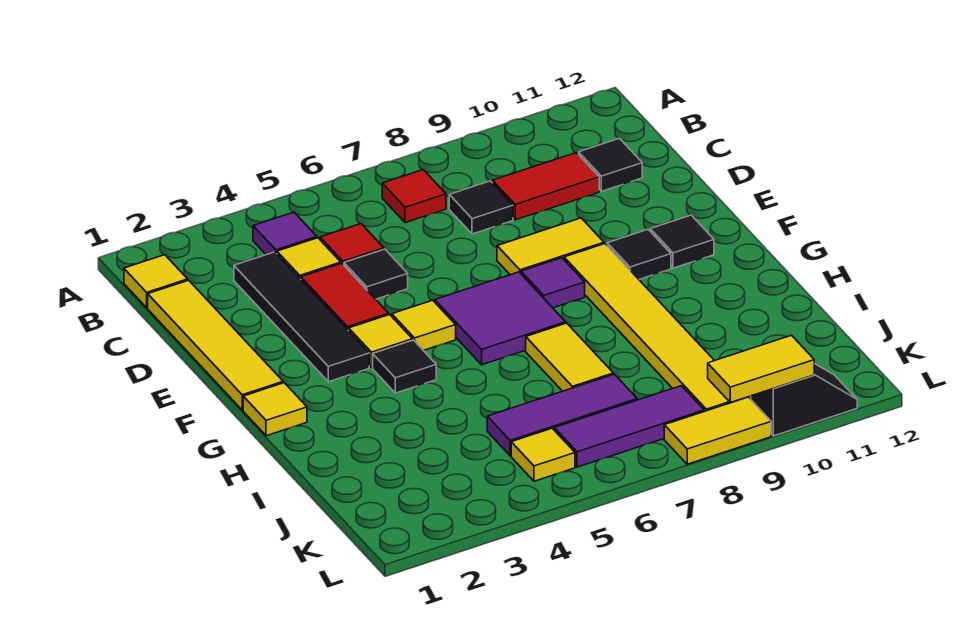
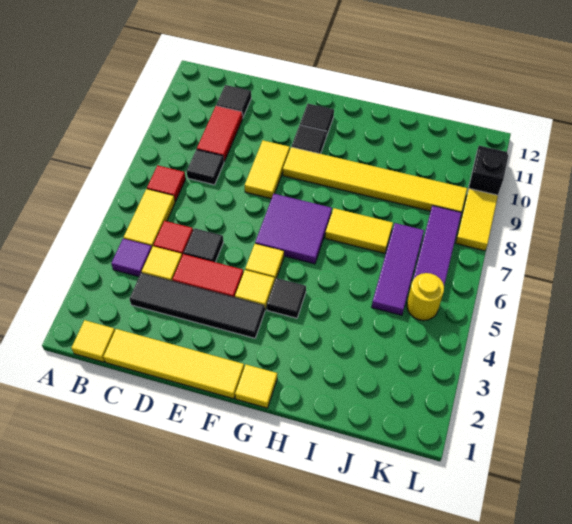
purple tile F8 level 1 -> none
yellow tile K5 level 1 -> yellow round brick K5 level 1
yellow tile L9:L10 level 2 -> yellow tile B5:B6 level 1

